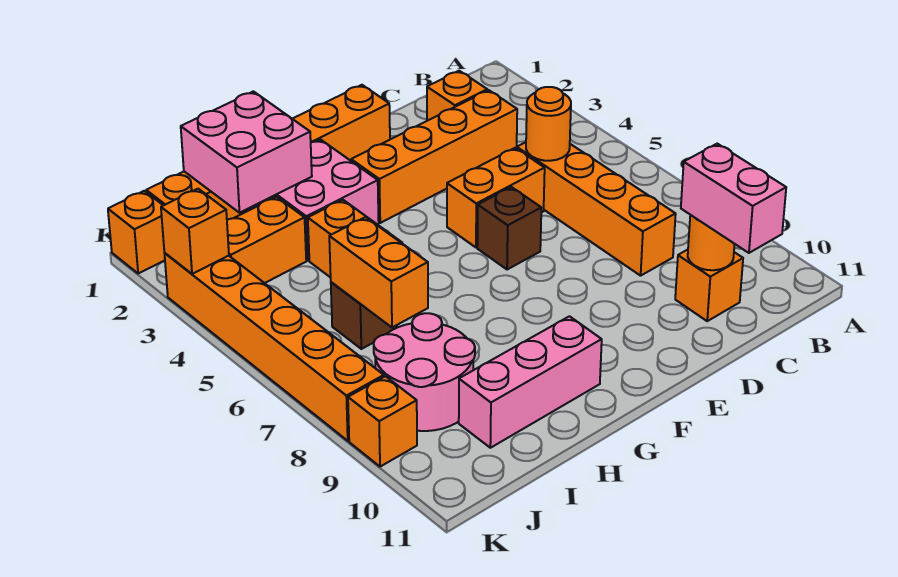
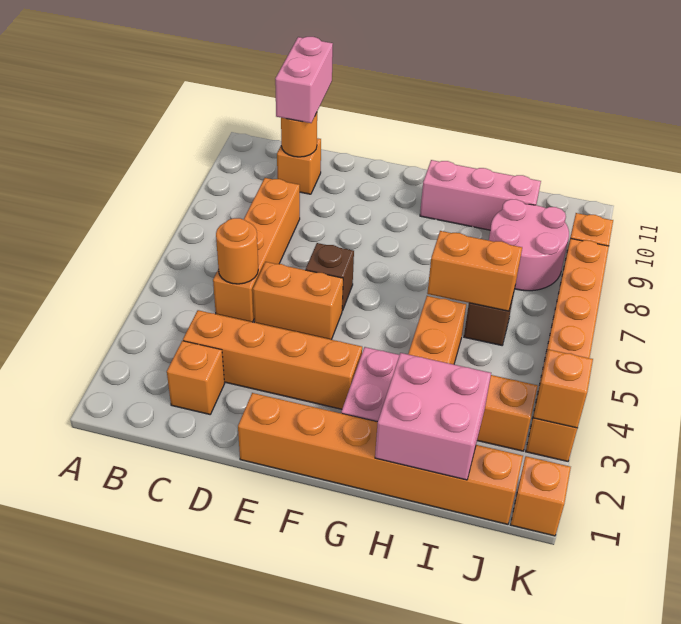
orange brick I6:I7 level 2 -> orange brick H6:I6 level 2

